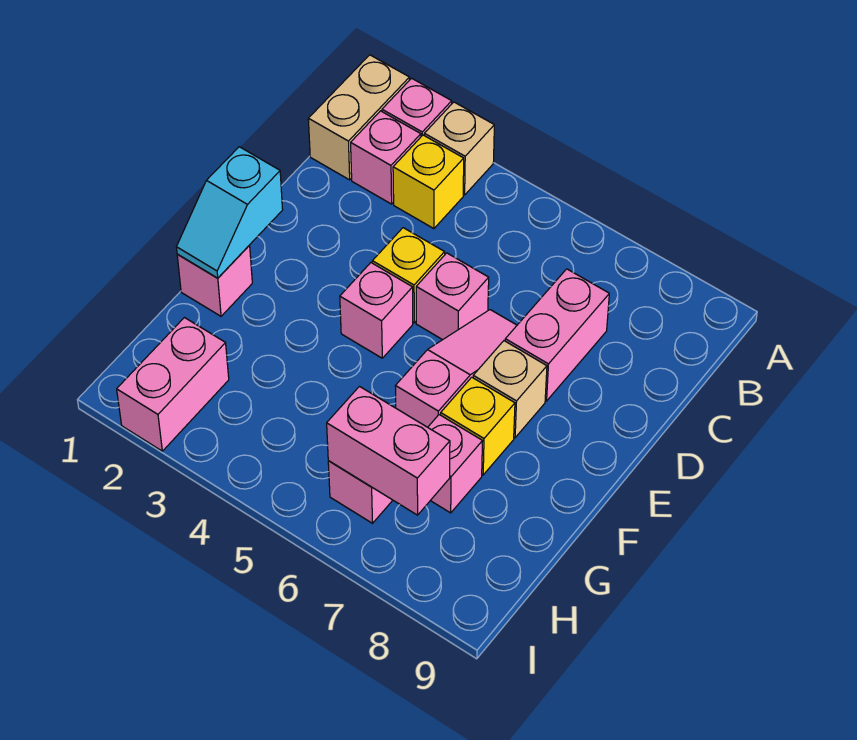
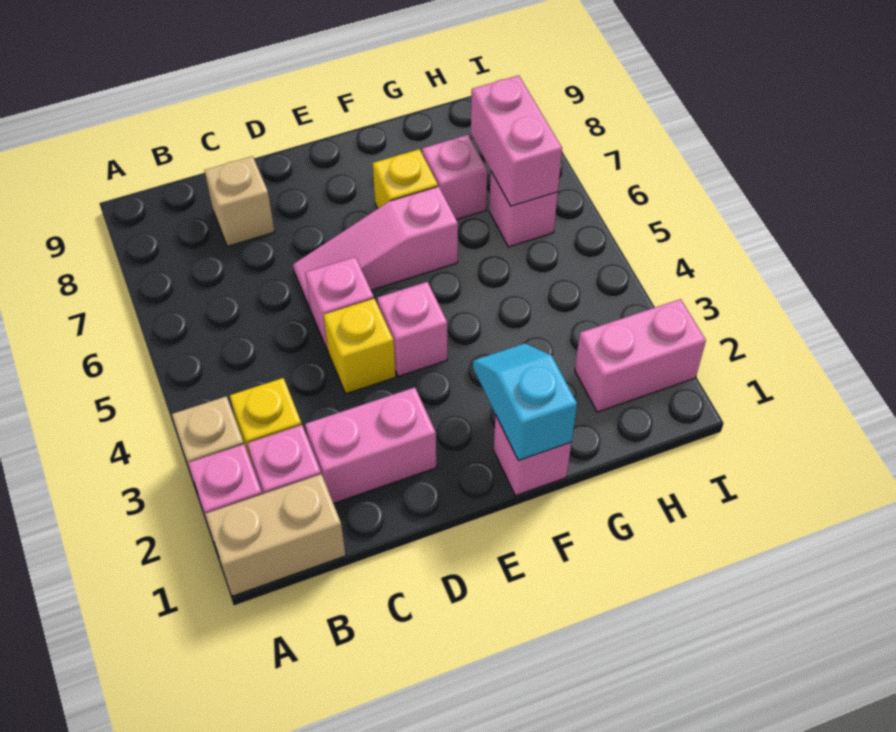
pink brick C7:D7 level 1 -> pink brick C2:D2 level 1
cyan slope E1:F1 level 2 top E -> cyan slope F1:F2 level 2 top 1
tan brick E7 level 1 -> tan brick C8 level 1

